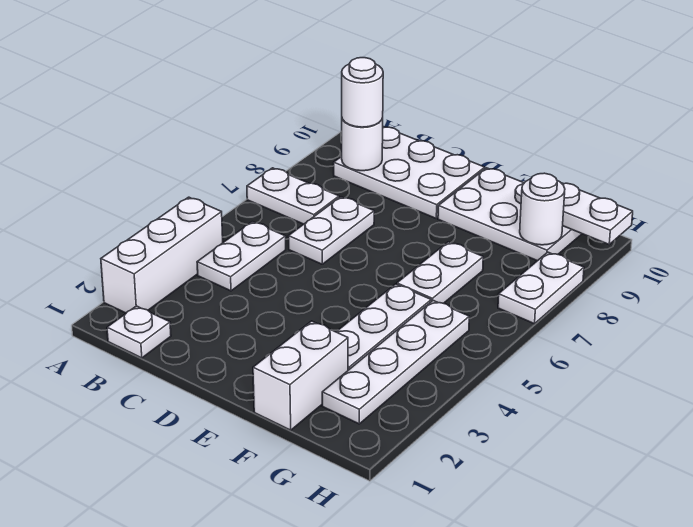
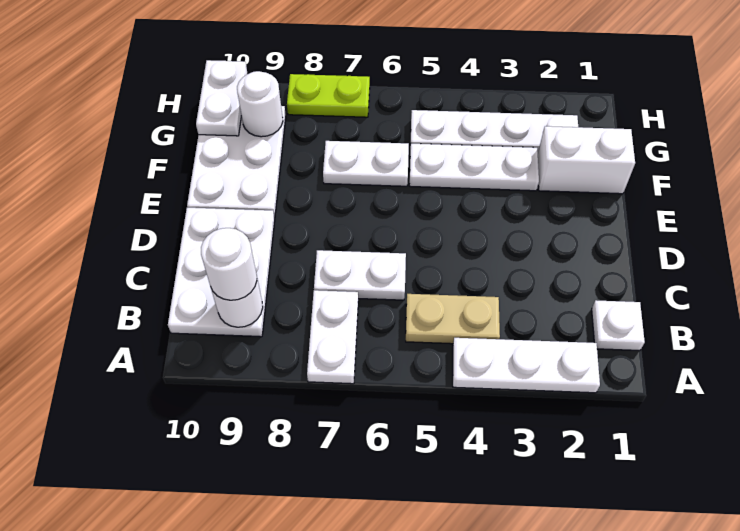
white brick A2:A4 level 1 -> white plate A2:A4 level 1
white plate B4:B5 level 1 -> tan plate B4:B5 level 1
white plate H7:H8 level 1 -> lime plate H7:H8 level 1

